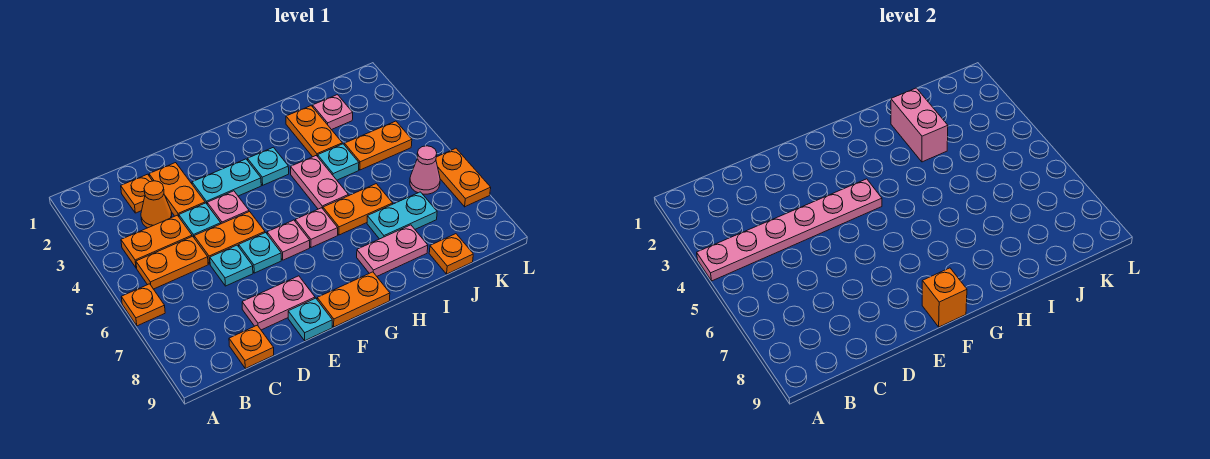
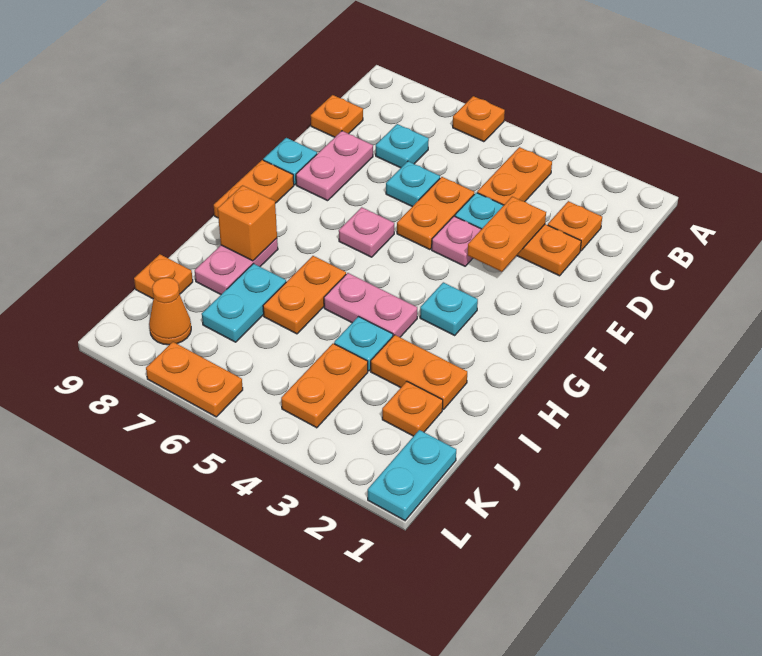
pink plate A4:F4 level 2 -> none
orange plate B5:C5 level 1 -> orange plate D3:E3 level 2
orange cone C3 level 1 -> orange cone K8 level 1
cyan plate E3:F3 level 1 -> cyan plate K1:L1 level 1
cyan plate E6 level 1 -> cyan plate C7 level 1
orange brick F9 level 2 -> orange brick H8 level 2
pink plate G6 level 1 -> none
pink brick I2:I3 level 2 -> none
pink plate J2 level 1 -> orange plate J2 level 1
pink cone K6 level 1 -> none

